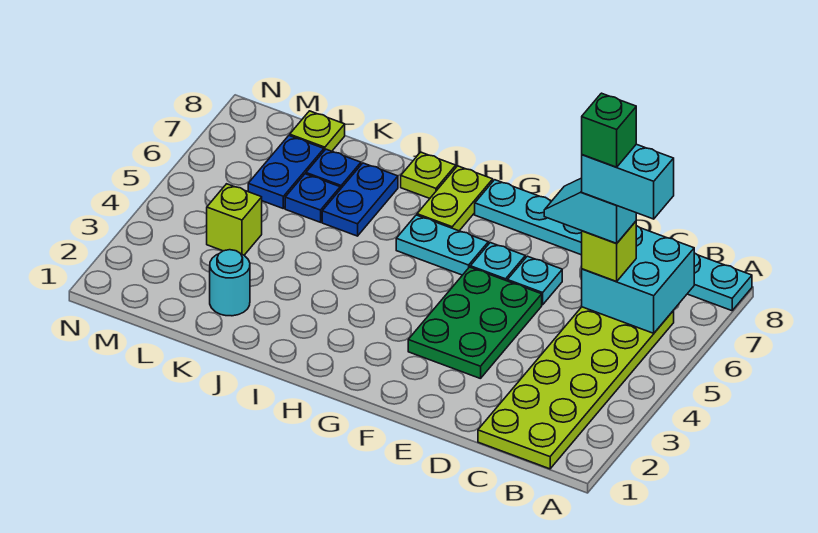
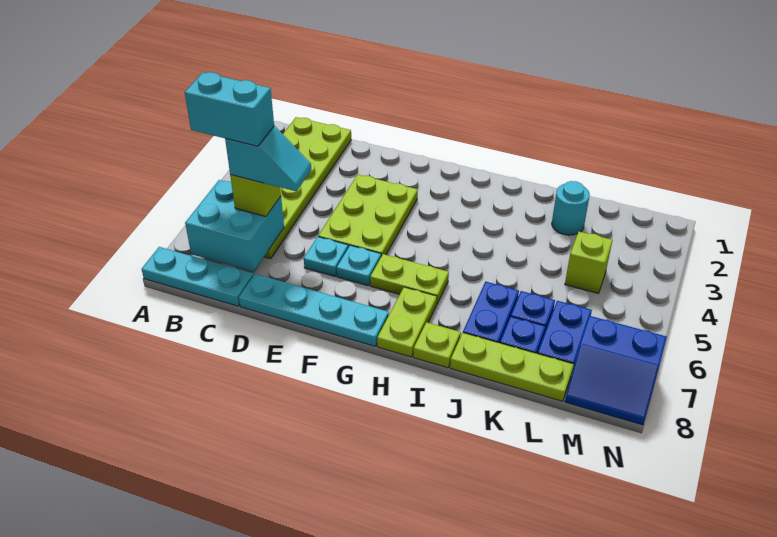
green brick C6 level 6 -> none
green plate E3:F5 level 1 -> lime plate E3:F5 level 1
cyan plate G6:H6 level 1 -> lime plate G6:H6 level 1
lime plate L8 level 1 -> lime plate J8:L8 level 1
none -> blue slope M7:N8 level 1 top 7

